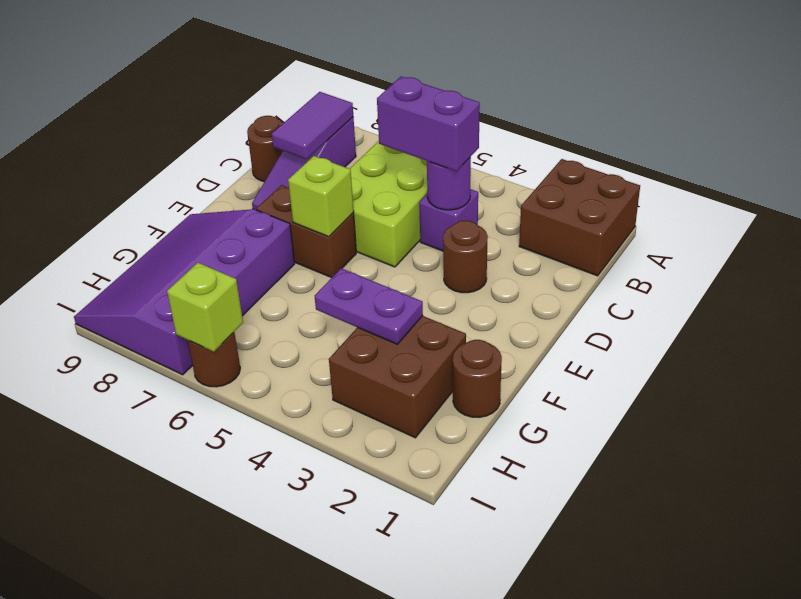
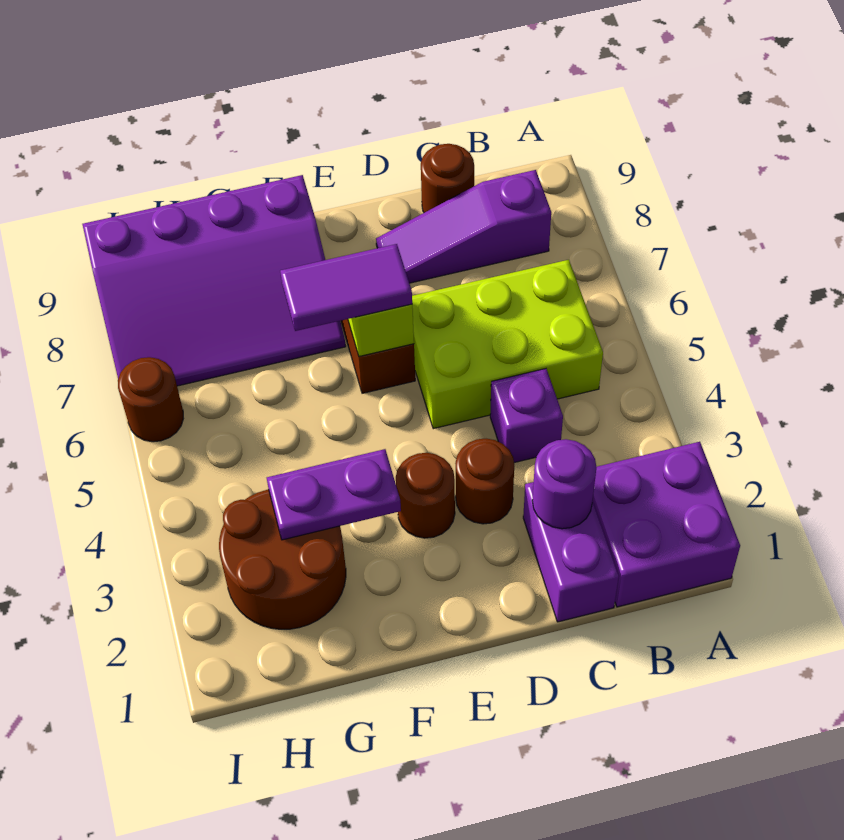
brown brick A1:B2 level 1 -> purple brick A1:B2 level 1
purple tile B8:C8 level 2 -> purple tile E6:F6 level 3
purple round brick C4 level 2 -> purple round brick C2 level 2
purple brick C4:C5 level 3 -> purple brick C1:C2 level 1
purple slope F7:I9 level 1 top 7 -> purple slope F7:I9 level 1 top 9
brown round brick G1 level 1 -> brown round brick E3 level 1
brown brick G2:H3 level 1 -> brown round brick G2:H3 level 1
purple plate G3:G4 level 2 -> purple plate F3:G3 level 2
lime brick I6 level 2 -> none

